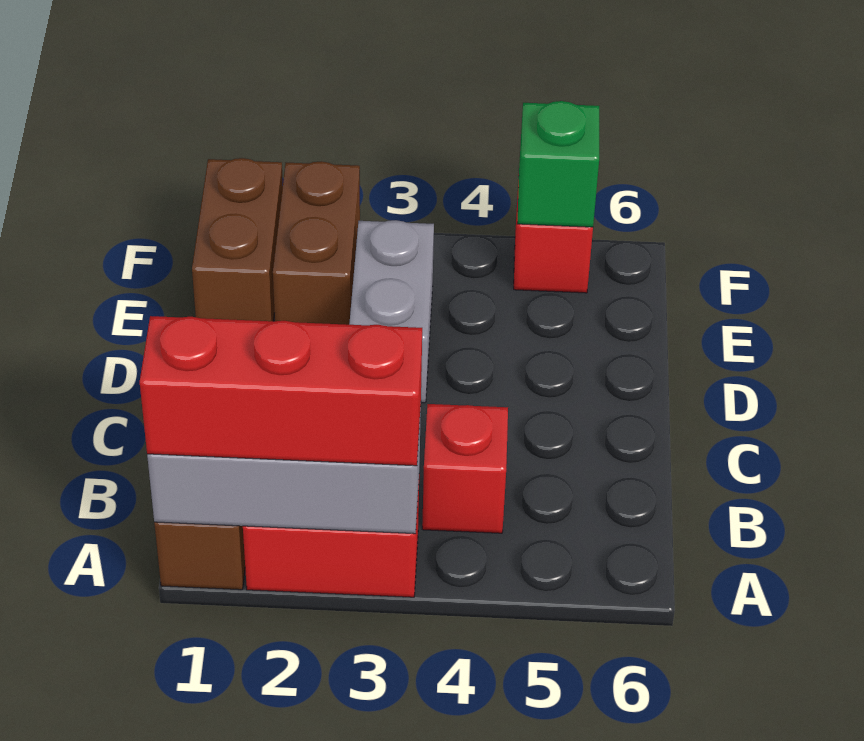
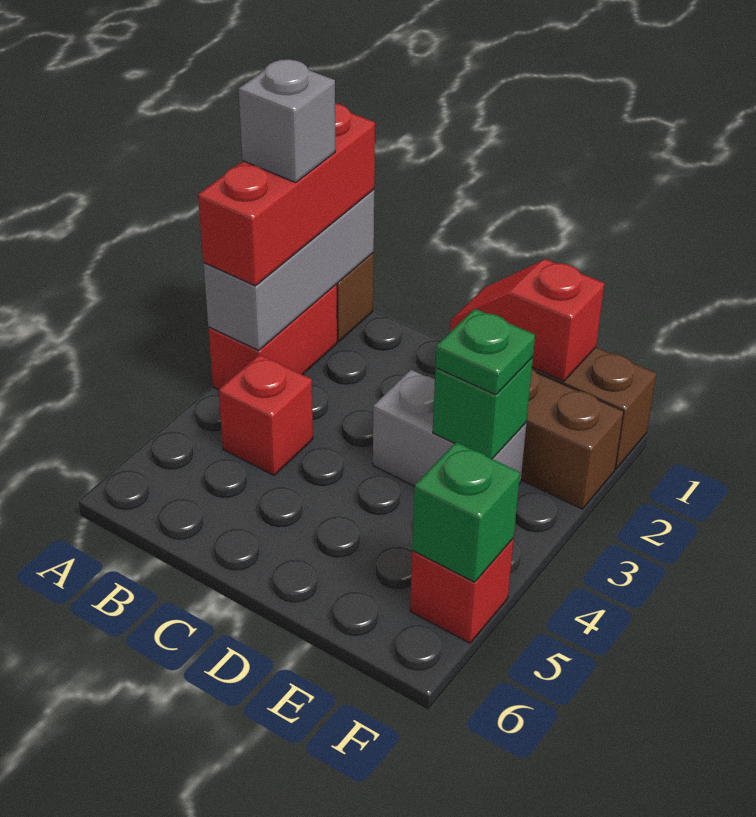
none -> grey brick A2 level 4
none -> red slope D1:E1 level 2 top E
none -> green brick E3 level 2
none -> green plate E3 level 3

